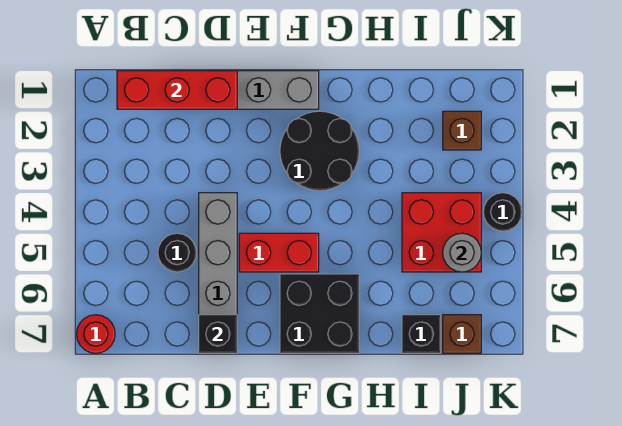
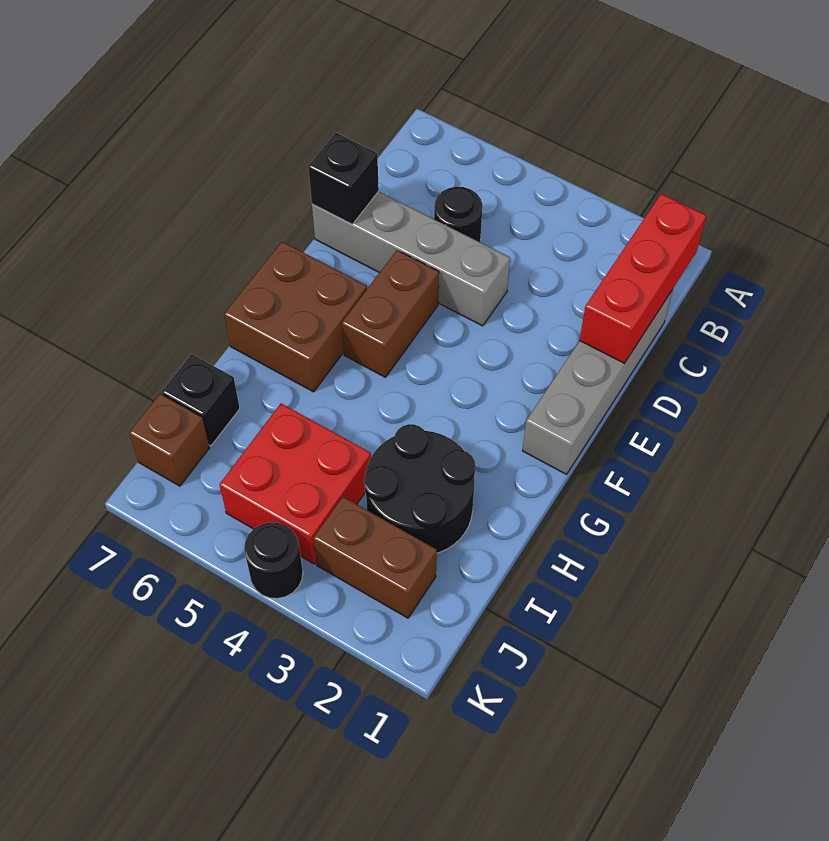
red round brick A7 level 1 -> none
red brick E5:F5 level 1 -> brown brick E5:F5 level 1
black round brick F2:G3 level 1 -> black round brick H2:I3 level 1
black brick F6:G7 level 1 -> brown brick F6:G7 level 1
brown brick J2 level 1 -> brown brick J2:J3 level 1
grey round brick J5 level 2 -> none

